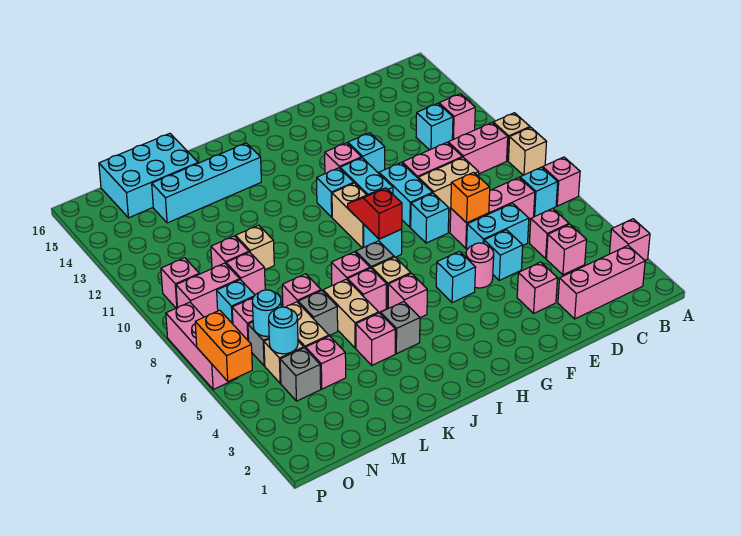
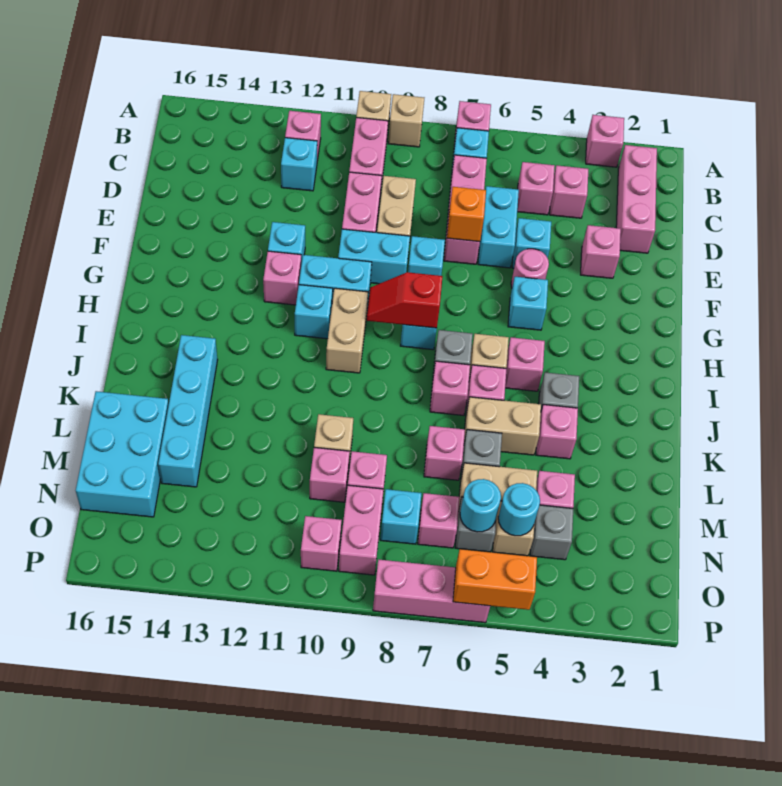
tan brick H9:H10 level 1 -> tan brick H10:I10 level 1

